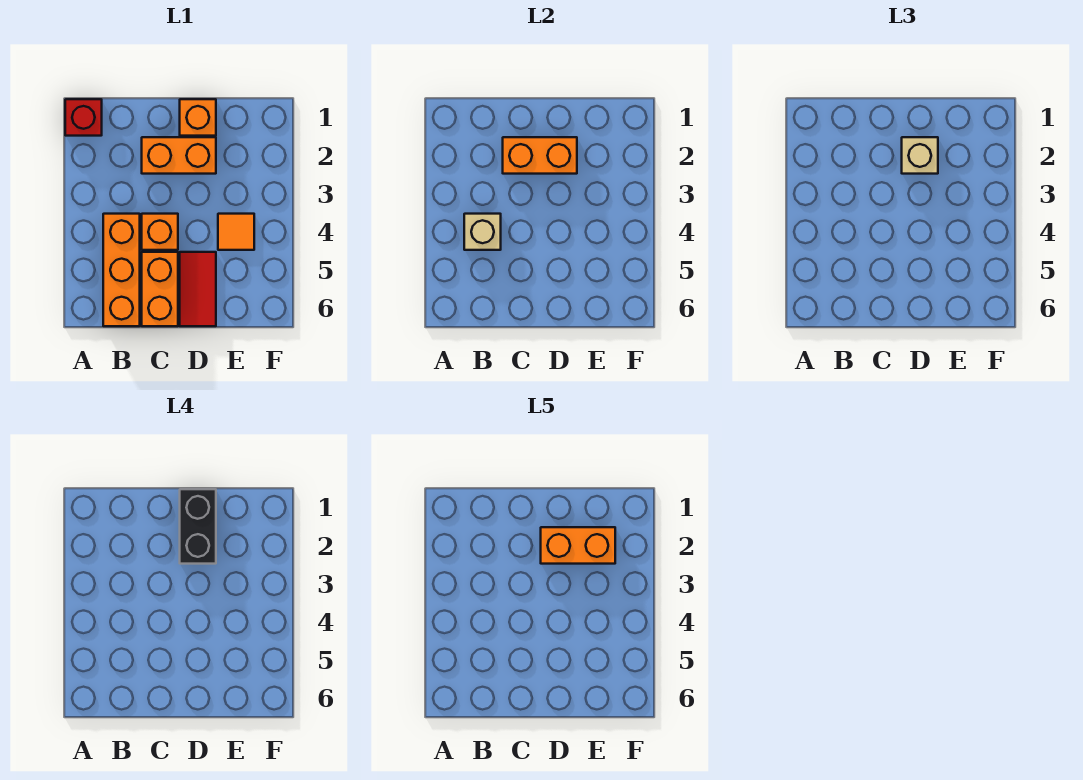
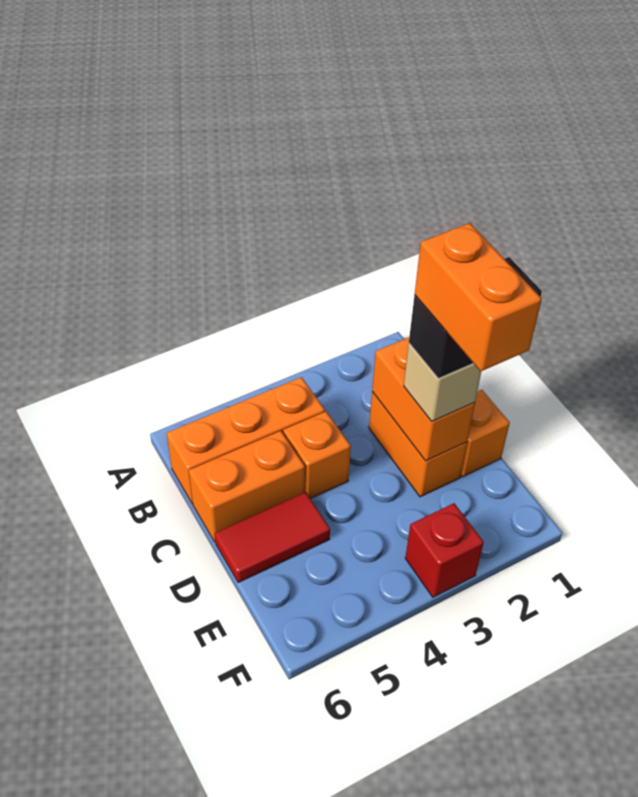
red brick A1 level 1 -> red brick F3 level 1
tan brick B4 level 2 -> none
orange tile E4 level 1 -> none

